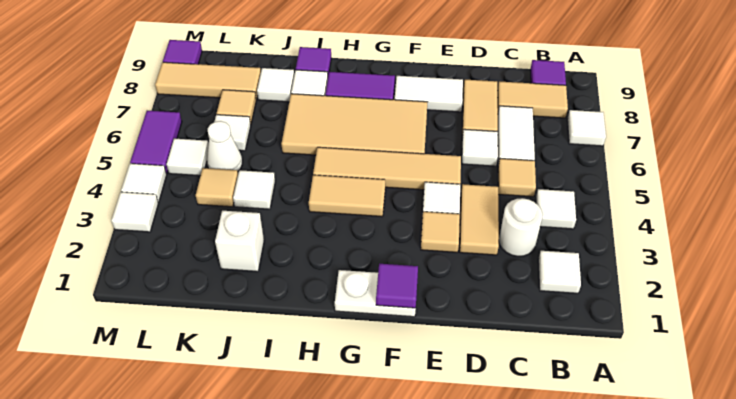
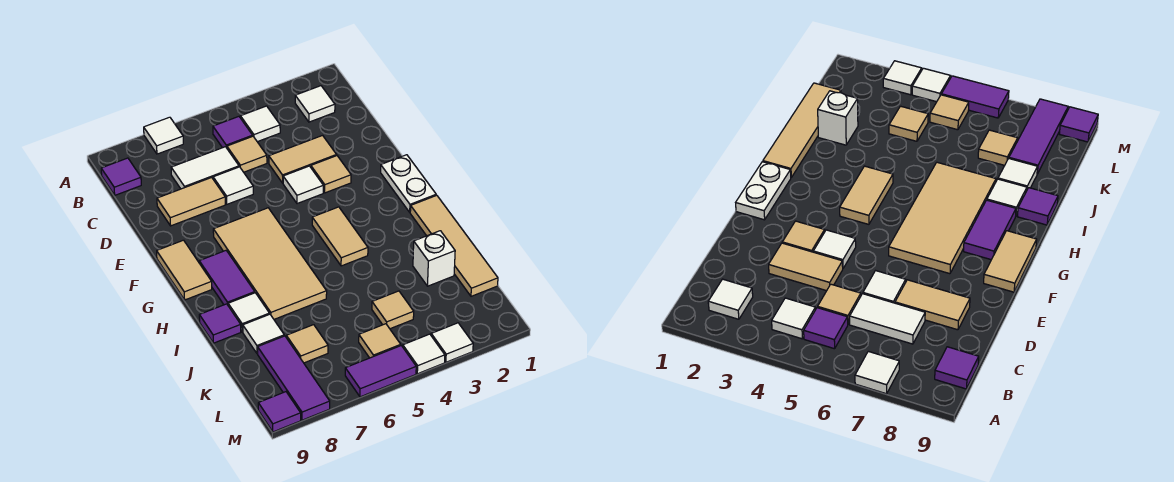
tan tile B8:C8 level 1 -> tan tile F9:G9 level 1
white round brick C3 level 1 -> none
tan tile E5:H5 level 1 -> tan tile H1:K1 level 1
white tile E8:F8 level 1 -> none
purple tile F1 level 2 -> purple tile B5 level 1
white tile J4 level 1 -> none
white cone K5 level 1 -> none
white tile K6 level 1 -> none
tan tile K8:M8 level 1 -> purple tile K8:M8 level 1
white tile L5 level 1 -> tan tile L5 level 1

